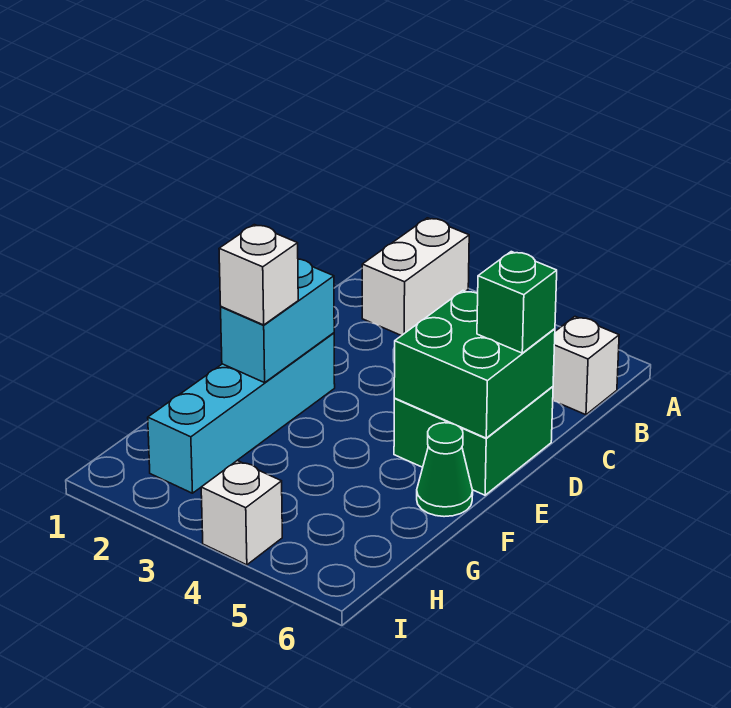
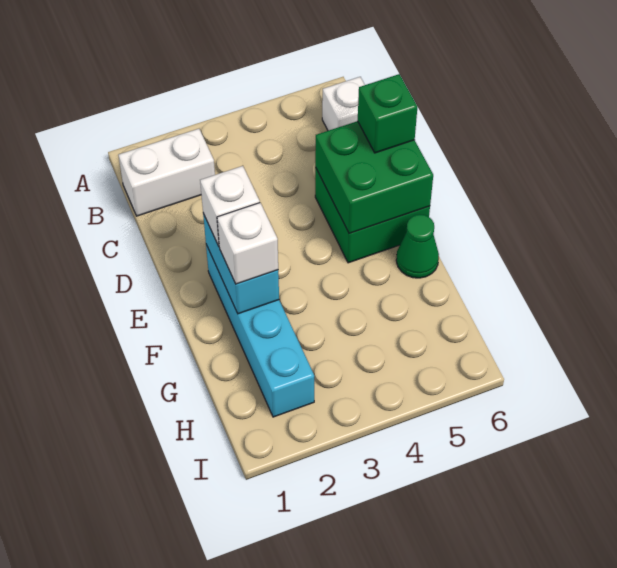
white brick A2:B2 level 1 -> white brick B1:B2 level 1
white brick I4 level 1 -> white brick E2 level 3

